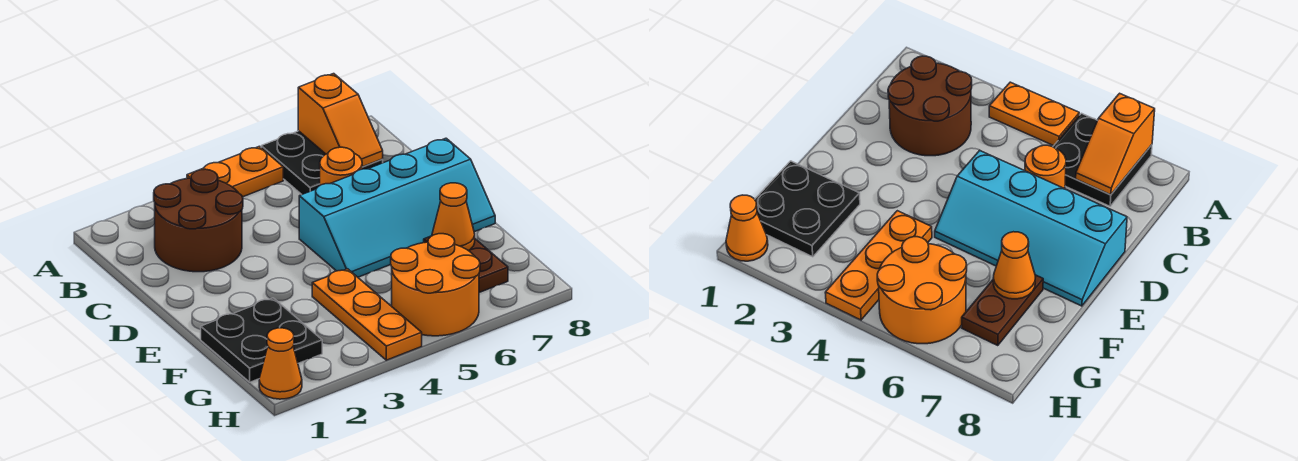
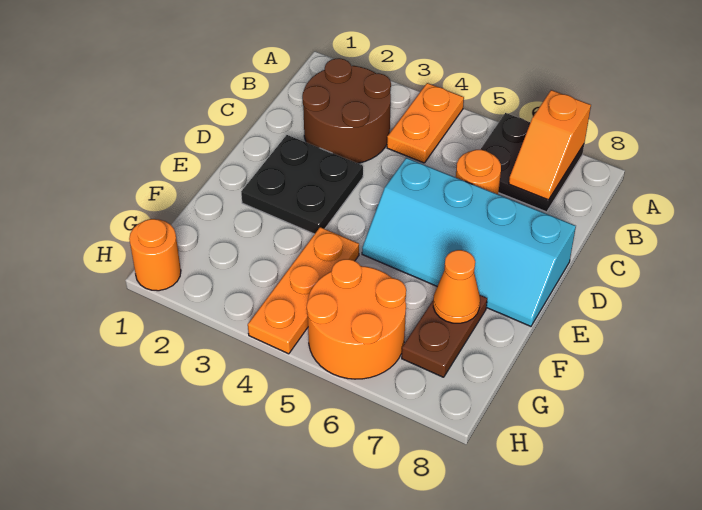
orange plate A4:A5 level 1 -> orange plate A4:B4 level 1
black plate F1:G2 level 1 -> black plate D2:E3 level 1
orange cone H1 level 1 -> orange round brick H1 level 1

